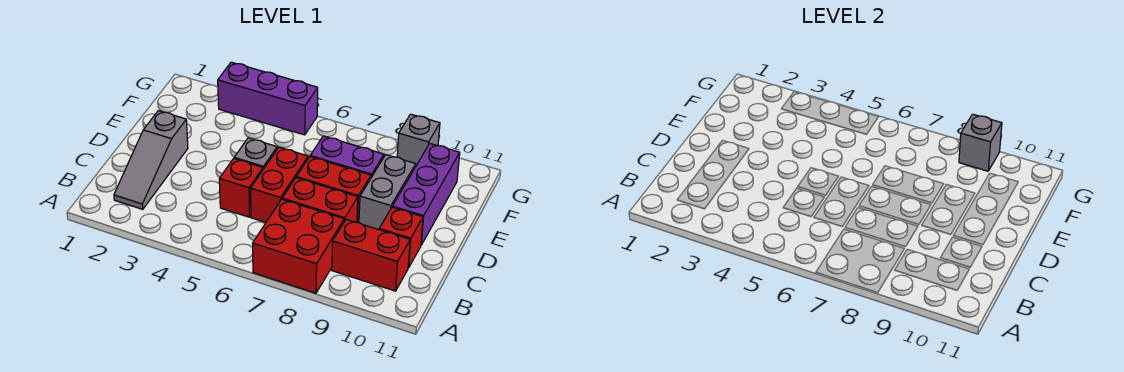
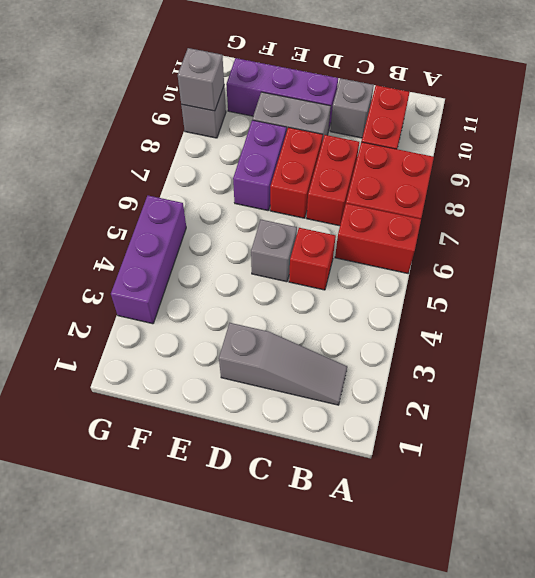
red brick C6:D6 level 1 -> red brick A6:B6 level 1
red brick C10 level 1 -> grey brick C10 level 1

